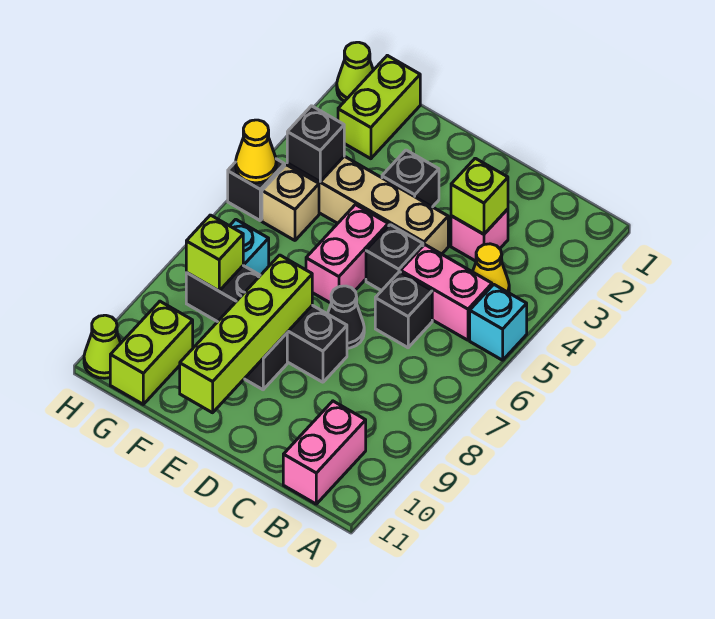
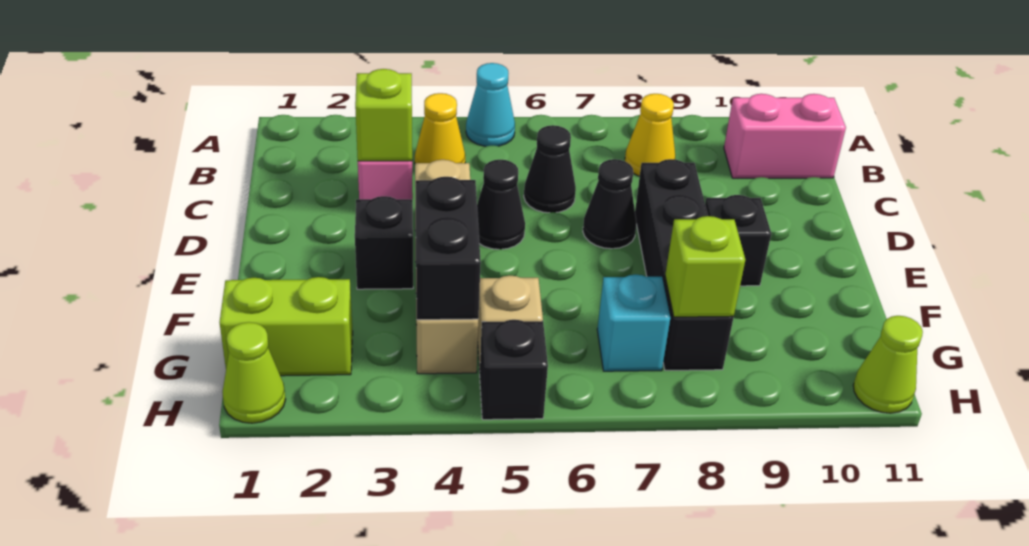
cyan brick A5 level 1 -> cyan cone A5 level 1
pink brick B5:C5 level 1 -> none
black brick C6 level 1 -> black cone C6 level 1
black brick D5 level 1 -> black cone D5 level 1
pink brick E5:E6 level 1 -> none
lime brick E8:E11 level 2 -> none
black brick G4 level 2 -> black brick F4:G4 level 2
lime brick G10:G11 level 1 -> none
yellow cone H5 level 2 -> yellow cone B8 level 1

